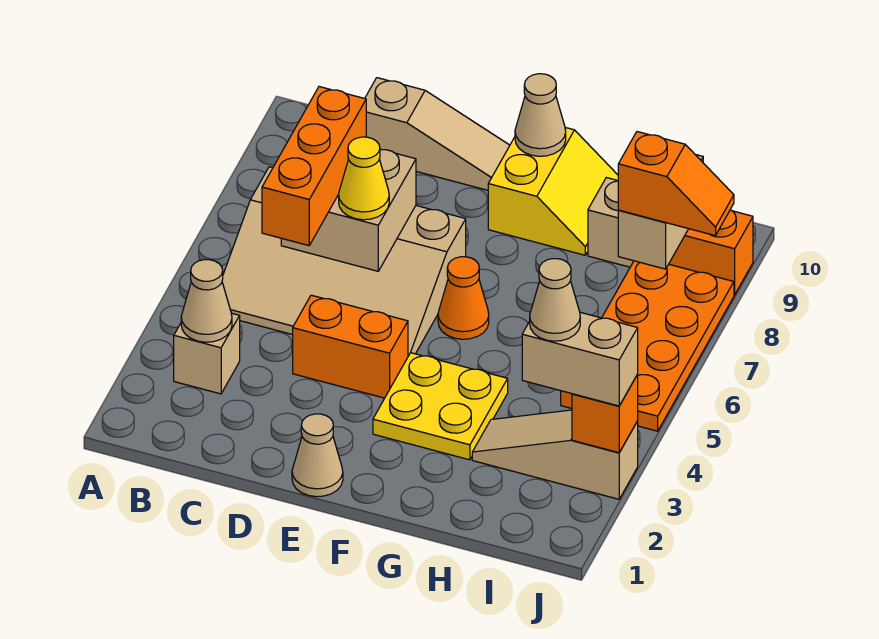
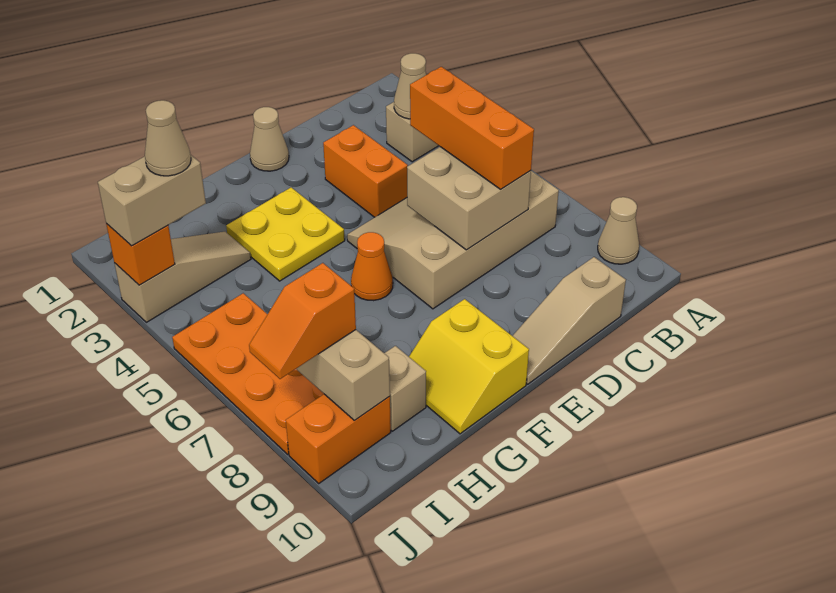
orange brick D4:E4 level 1 -> orange brick D3:D4 level 1
yellow cone D6 level 3 -> none
tan cone F10 level 2 -> tan cone A9 level 1

